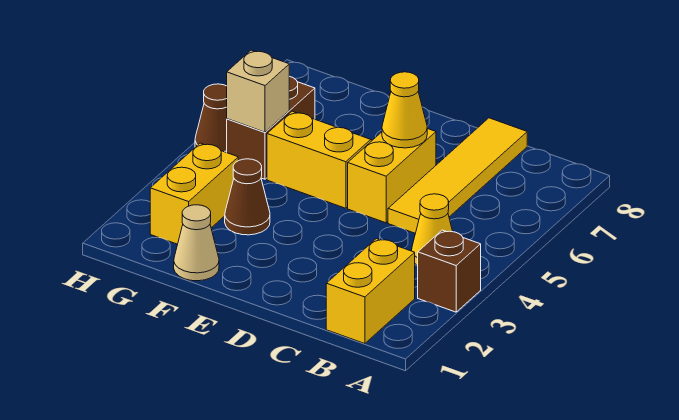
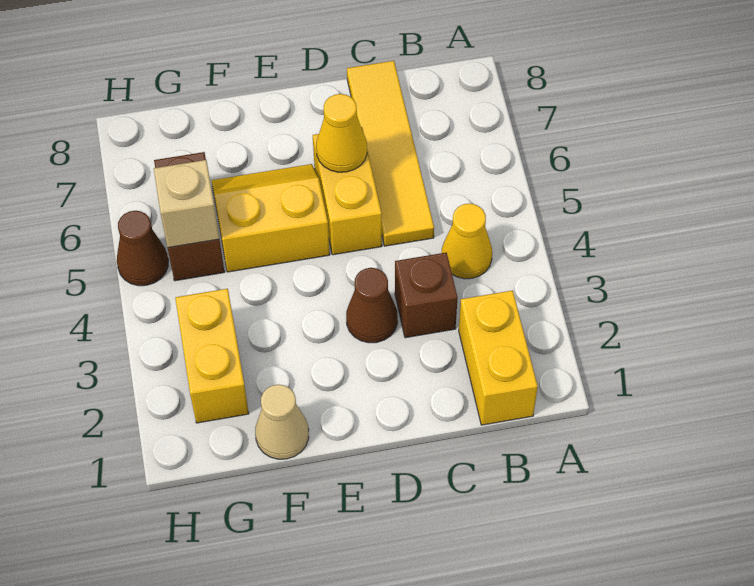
brown brick A3 level 1 -> brown brick C3 level 1
brown cone F3 level 1 -> brown cone D3 level 1

